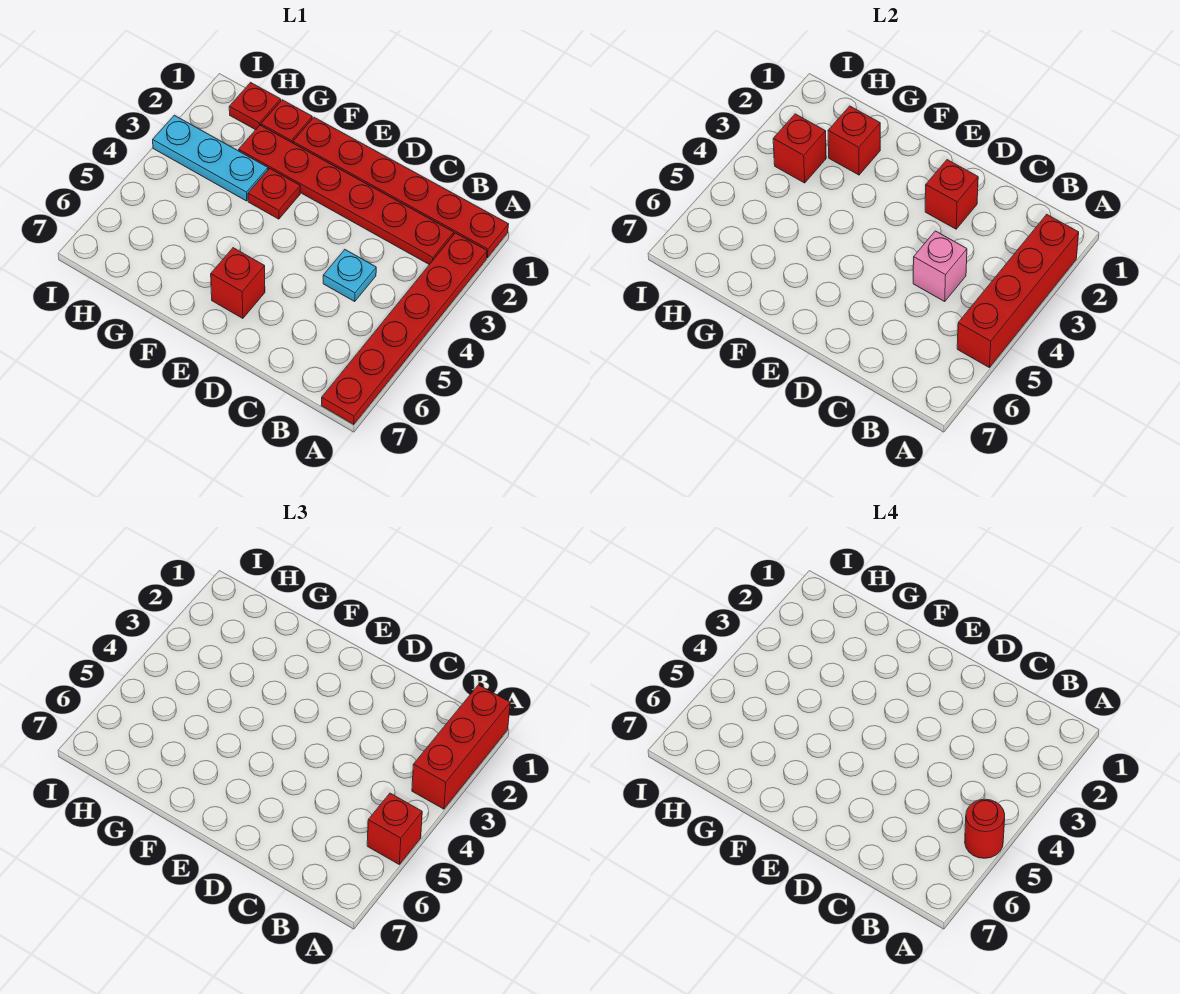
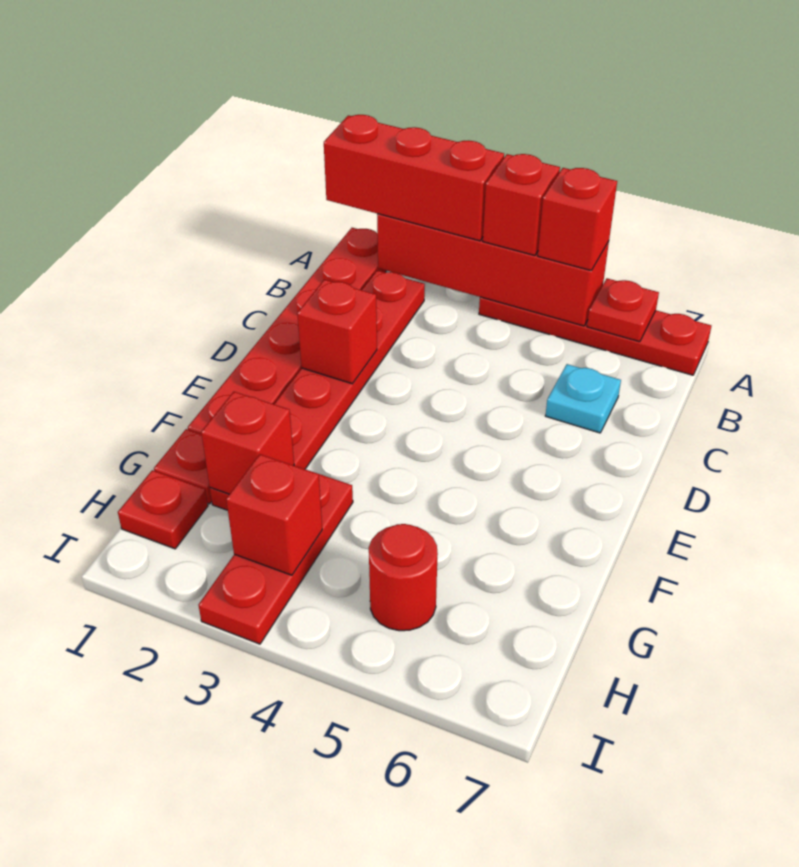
red plate A2:A7 level 1 -> red plate A4:A7 level 1
red round brick A5 level 4 -> red round brick H5 level 1
cyan plate C4 level 1 -> cyan plate C6 level 1
pink brick C4 level 2 -> none
red brick E6 level 1 -> red brick A4 level 3
red plate F3 level 1 -> red plate A6 level 2
cyan plate G3:I3 level 1 -> red plate G3:I3 level 1

